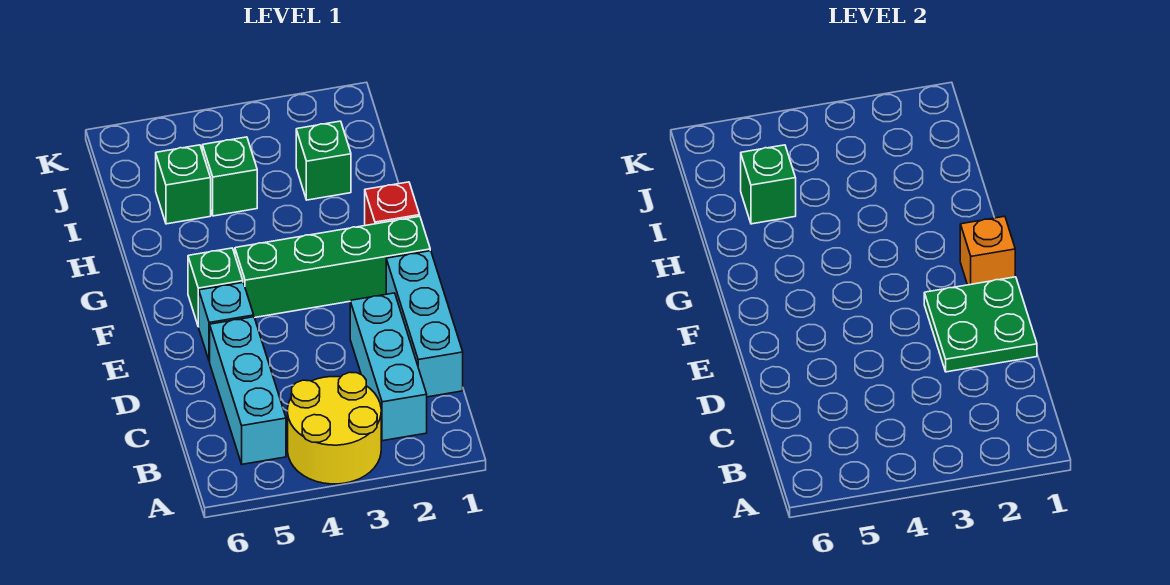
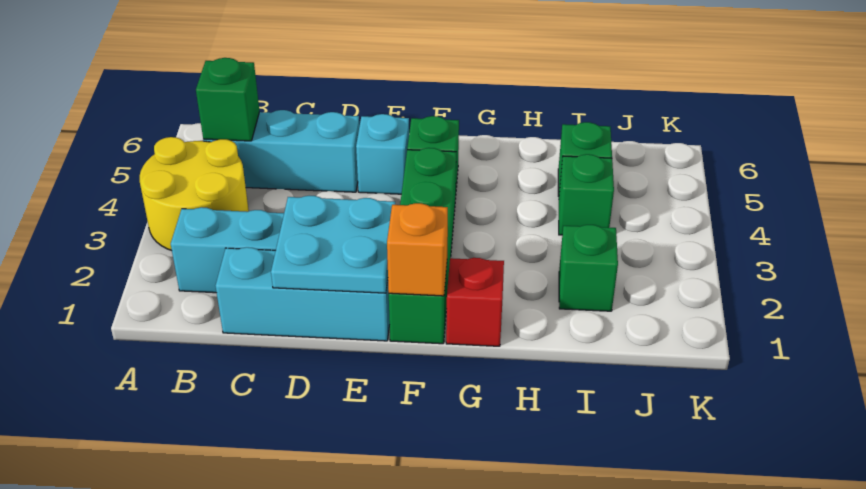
green plate D1:E2 level 2 -> cyan plate D1:E2 level 2
green brick I5 level 2 -> green brick B5 level 2

